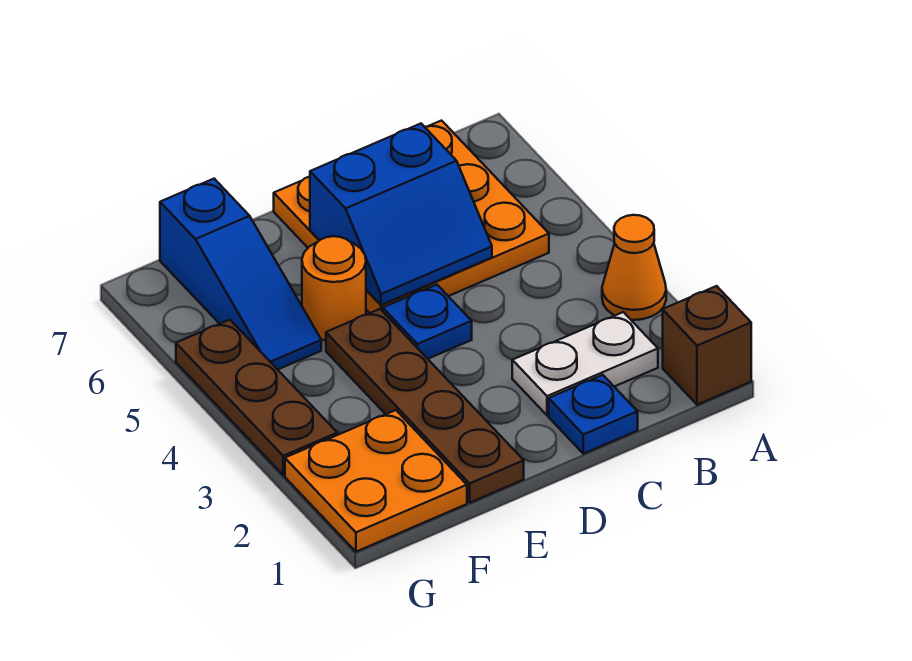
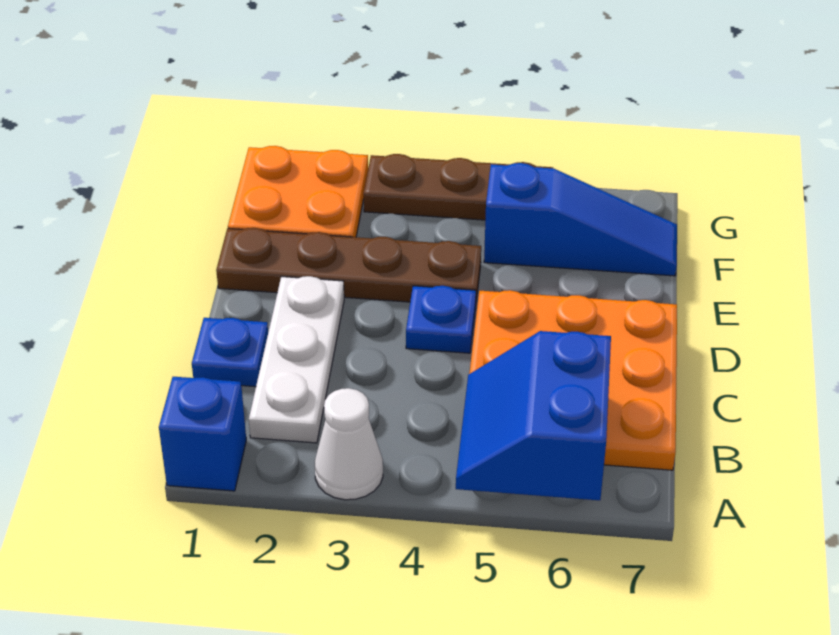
brown brick A1 level 1 -> blue brick A1 level 1
orange cone A3 level 1 -> white cone A3 level 1
white plate B2:C2 level 1 -> white plate B2:D2 level 1
blue slope C5:D6 level 2 top 6 -> blue slope A5:B6 level 2 top 6
orange round brick E5 level 1 -> none
blue slope F5:F7 level 1 top 7 -> blue slope F5:F7 level 1 top 5

